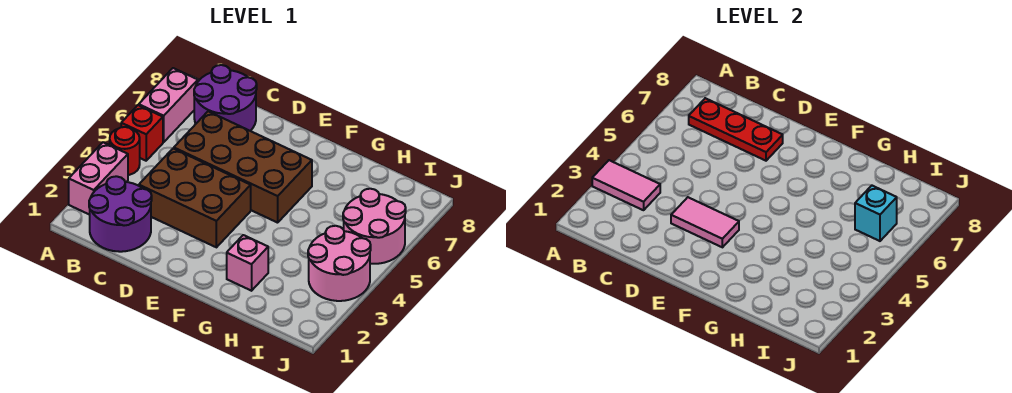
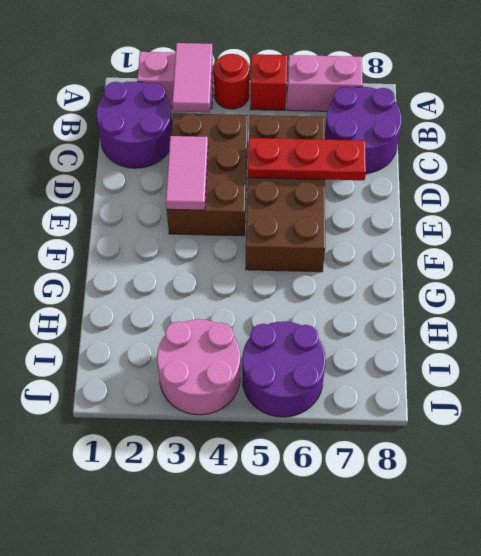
red plate B7:D7 level 2 -> red plate D5:D7 level 2
pink brick G2 level 1 -> none
pink round brick I5:J6 level 1 -> purple round brick I5:J6 level 1
cyan brick I6 level 2 -> none

